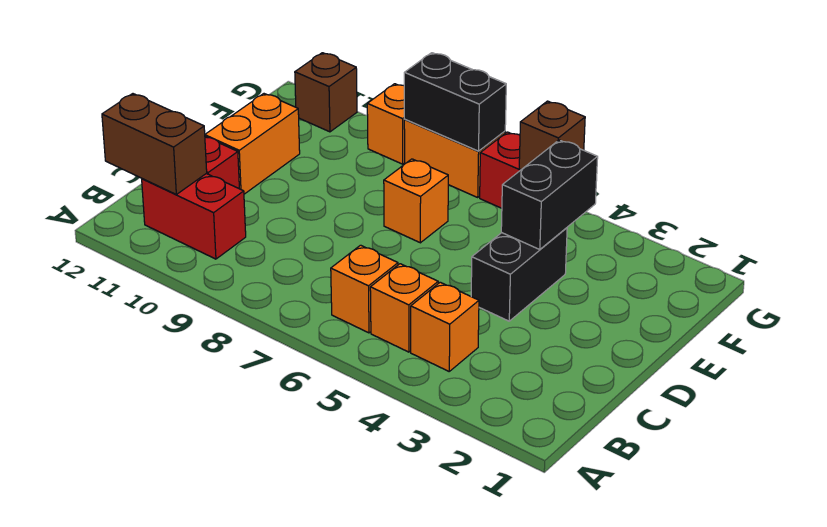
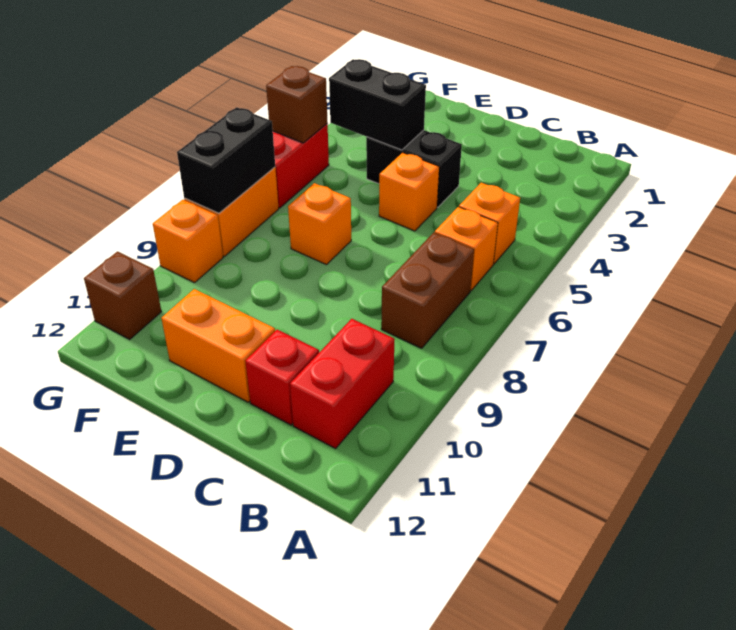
orange brick B4 level 1 -> orange brick D5 level 1
brown brick B11:B12 level 2 -> brown brick B7:B8 level 1

